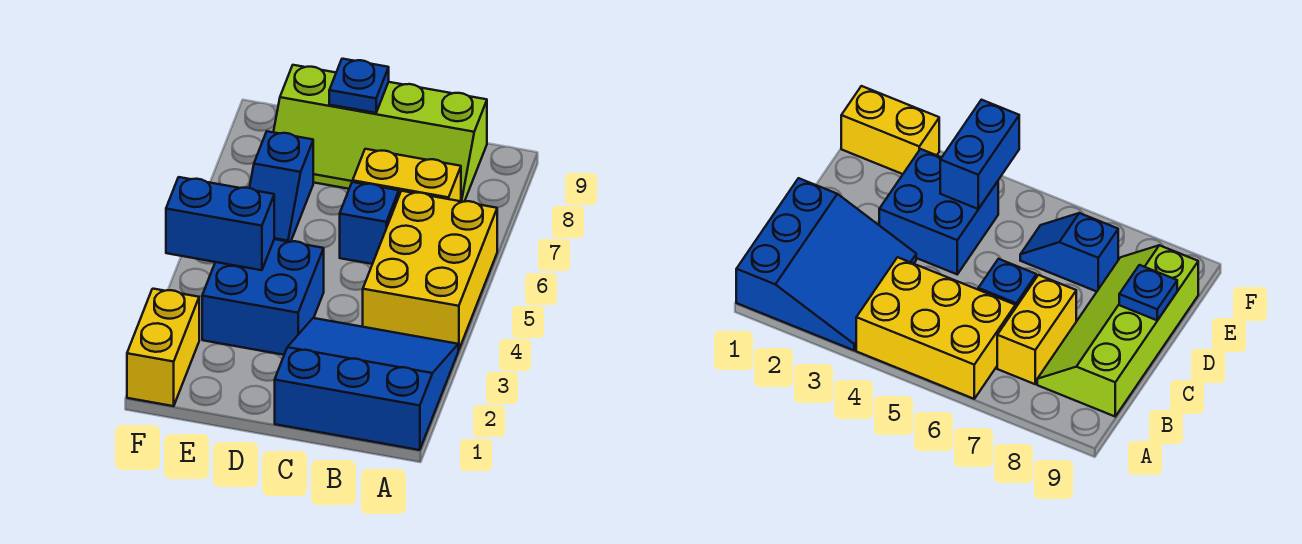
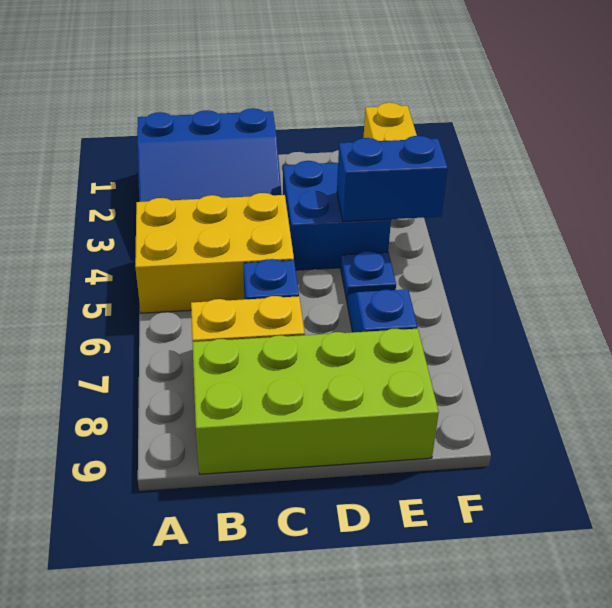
yellow brick A4:B6 level 1 -> yellow brick A4:C5 level 1
lime slope B8:E9 level 1 top 9 -> lime brick B8:E9 level 1
blue plate D9 level 2 -> blue plate E5 level 1

